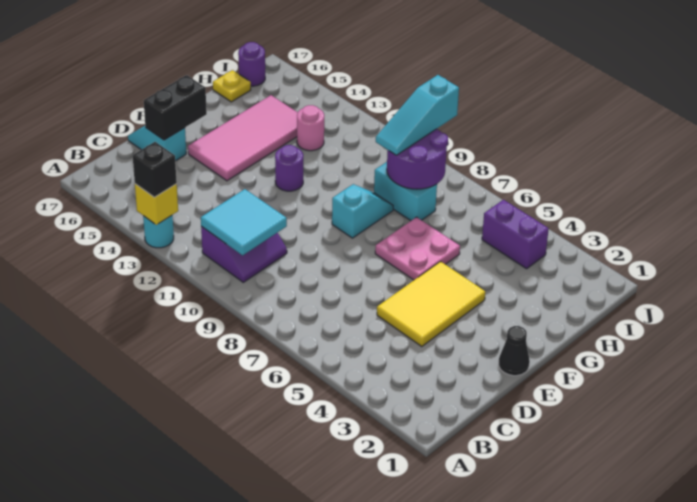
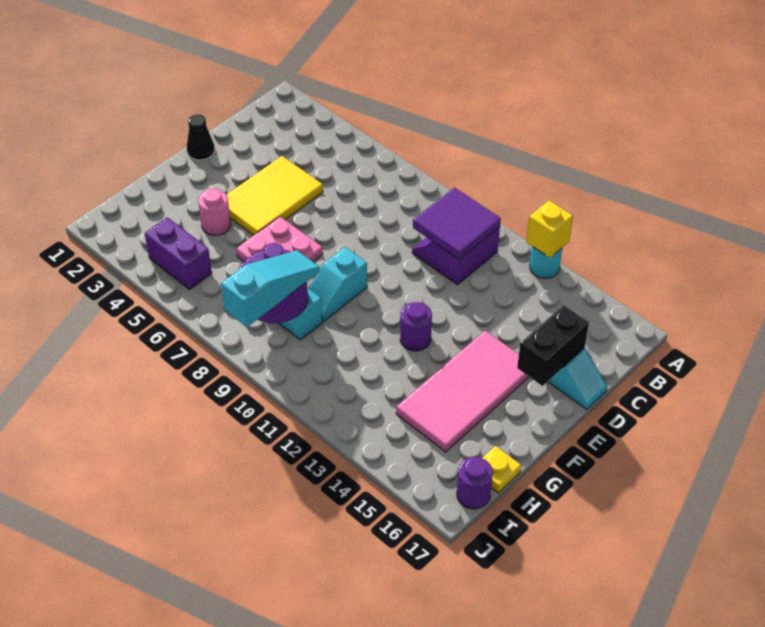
black brick A13 level 3 -> none
cyan tile B10:C11 level 2 -> purple tile B10:C11 level 2
pink round brick H13 level 1 -> pink round brick G4 level 1

